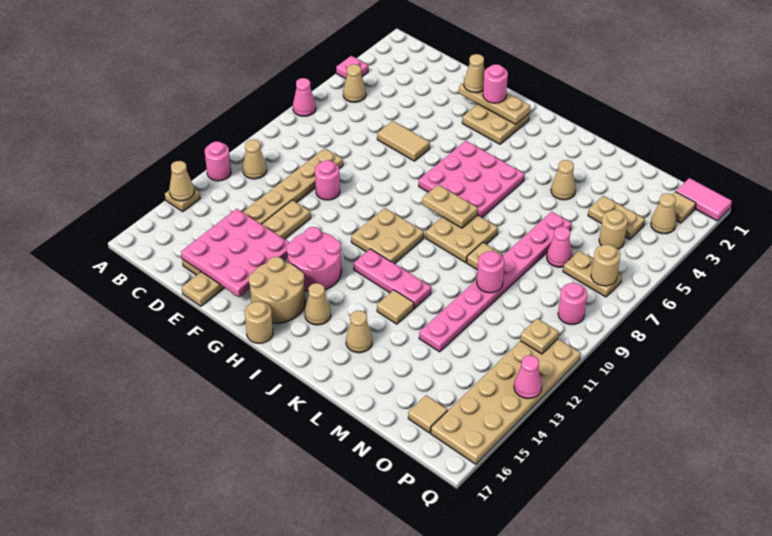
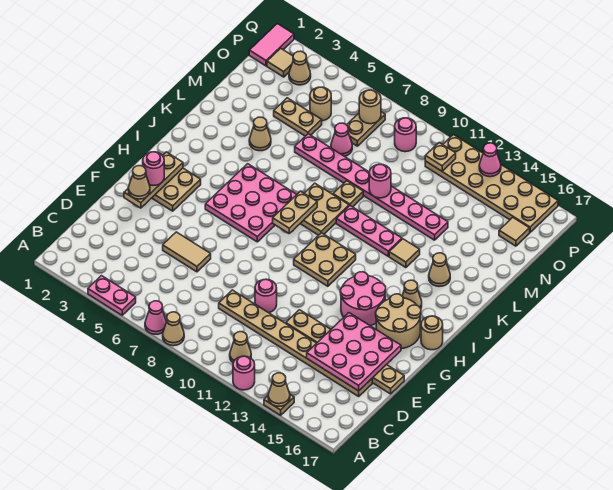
pink plate A4 level 1 -> pink plate A4:A5 level 1
tan cone B5 level 1 -> tan cone A8 level 1
tan tile E6:F6 level 1 -> tan tile E5:E6 level 1
pink plate I12:K12 level 1 -> pink plate K10:K12 level 1
tan plate N4:O4 level 1 -> tan plate N4:N5 level 1

